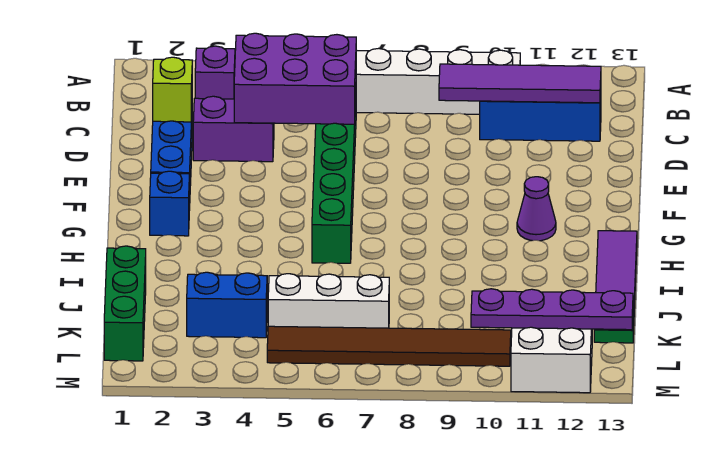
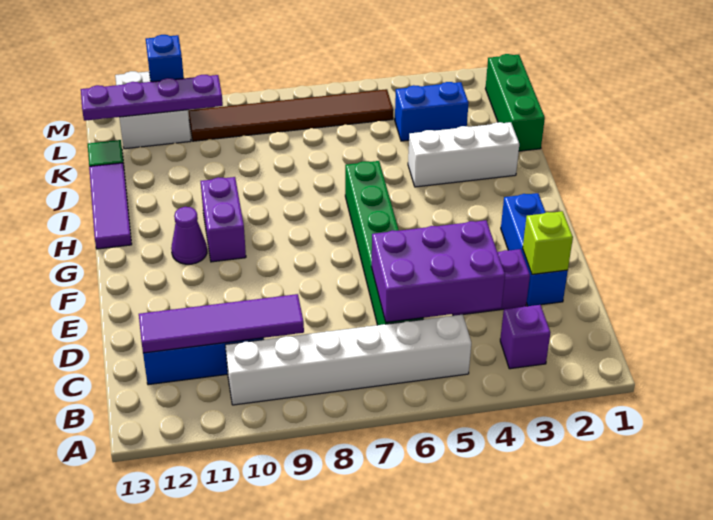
blue brick G2 level 1 -> blue brick M11 level 2
none -> purple brick G10:H10 level 1
white brick K5:K7 level 1 -> white brick I2:I4 level 1

